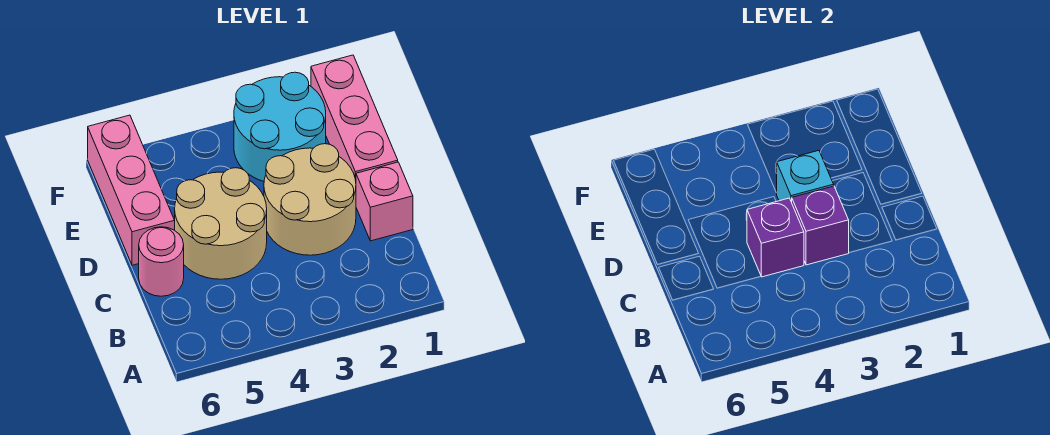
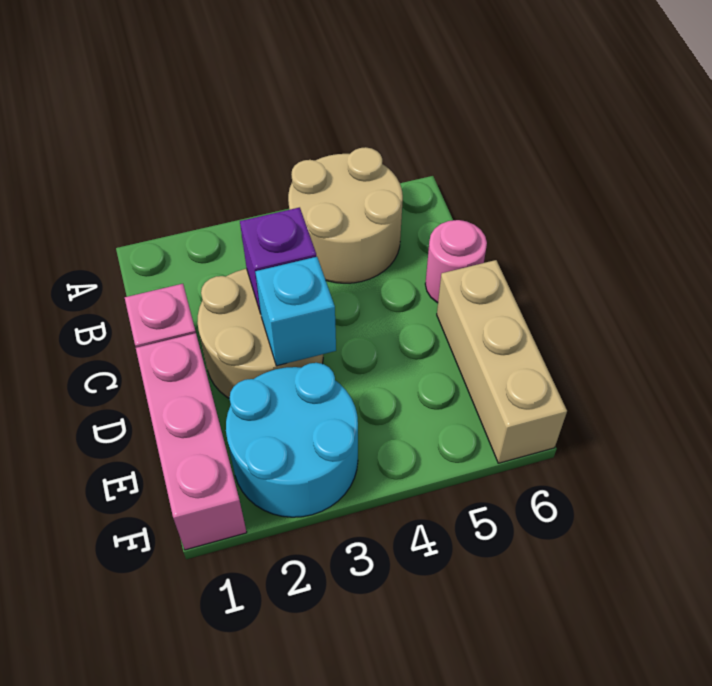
tan round brick C4:D5 level 1 -> tan round brick A4:B5 level 1
purple brick C4 level 2 -> none
pink brick D6:F6 level 1 -> tan brick D6:F6 level 1

